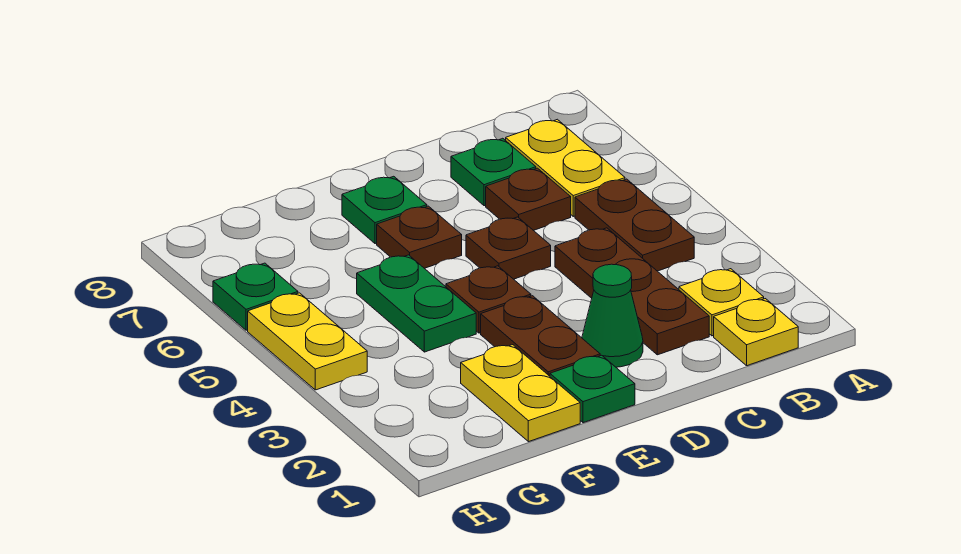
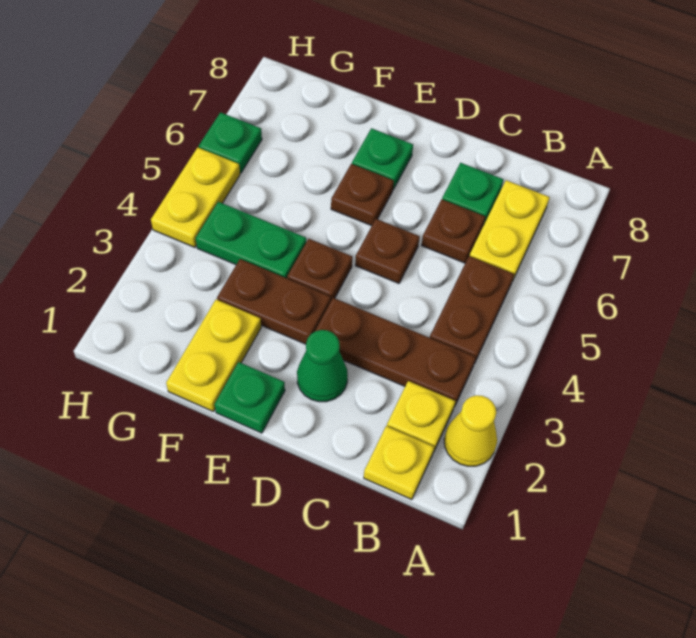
none -> yellow cone A2 level 1
brown plate C2:C4 level 1 -> brown plate B3:D3 level 1
brown plate E2:E3 level 1 -> brown plate E3:F3 level 1
green plate F4:F5 level 1 -> green plate F4:G4 level 1

